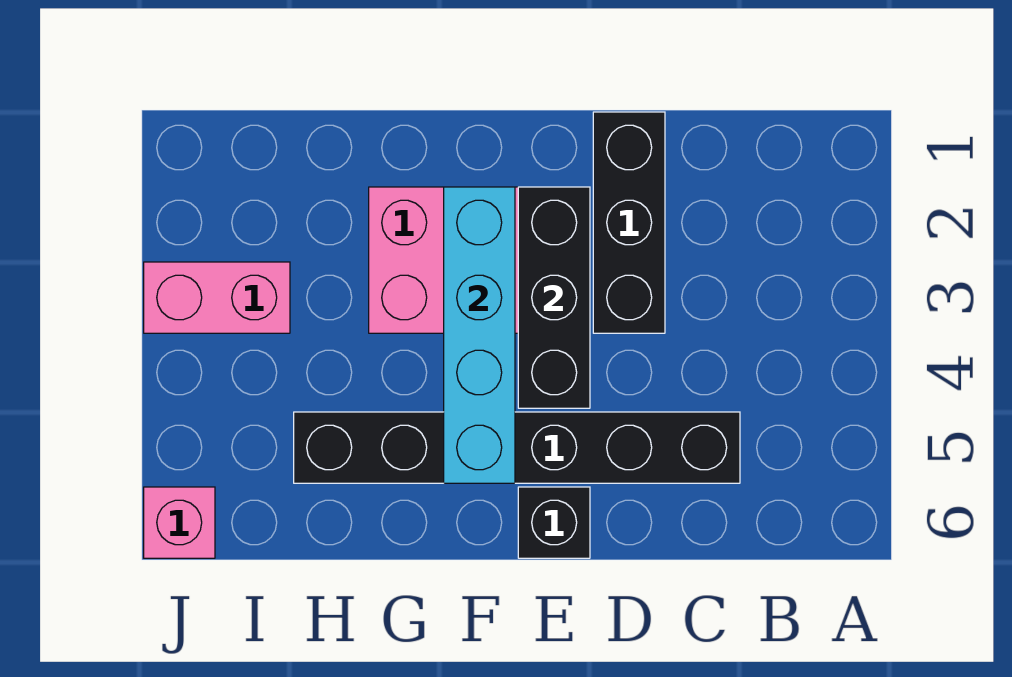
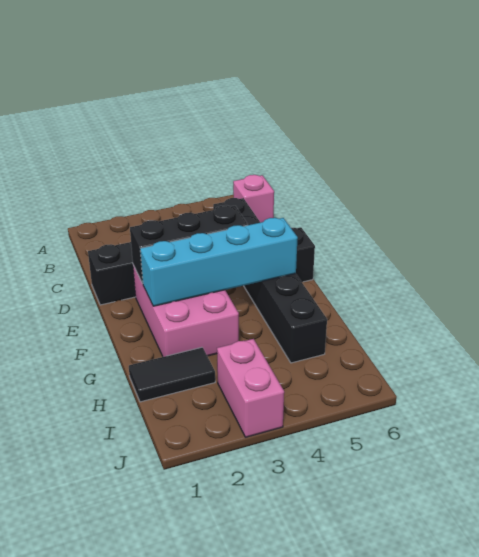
none -> black tile H1:H2 level 1
pink brick J6 level 1 -> pink brick B6 level 1

